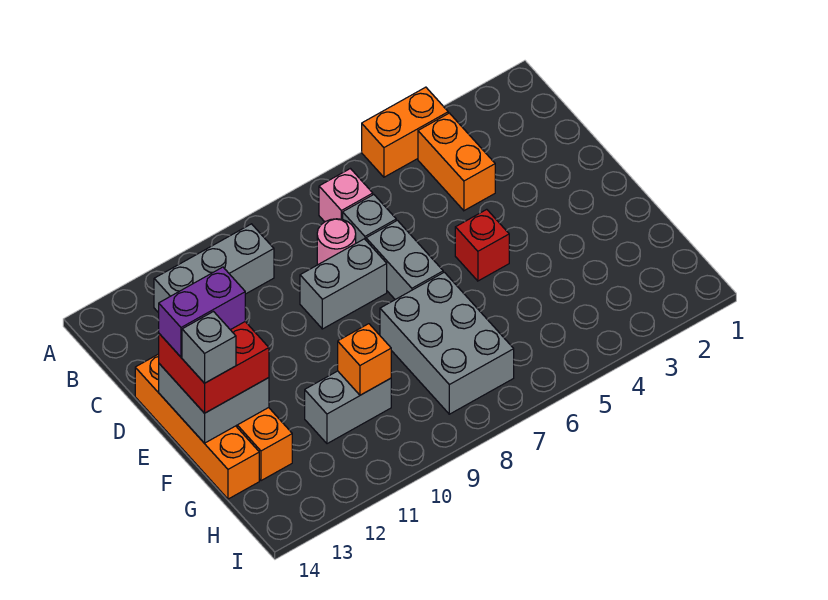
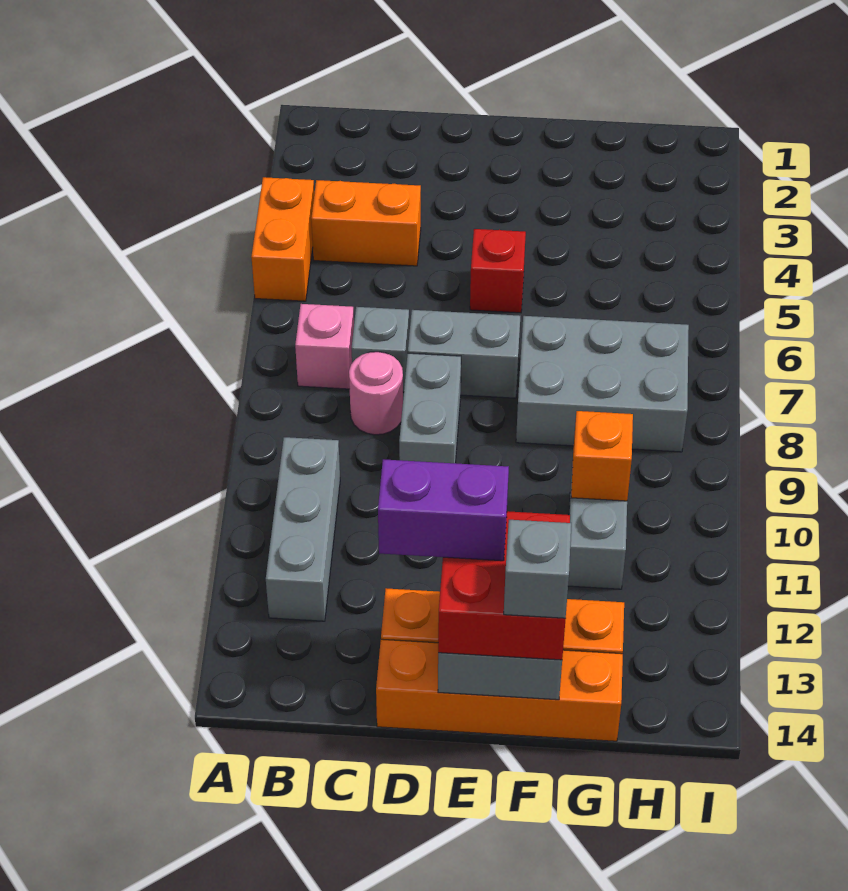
purple brick E13:E14 level 4 -> purple brick D13:E13 level 4

